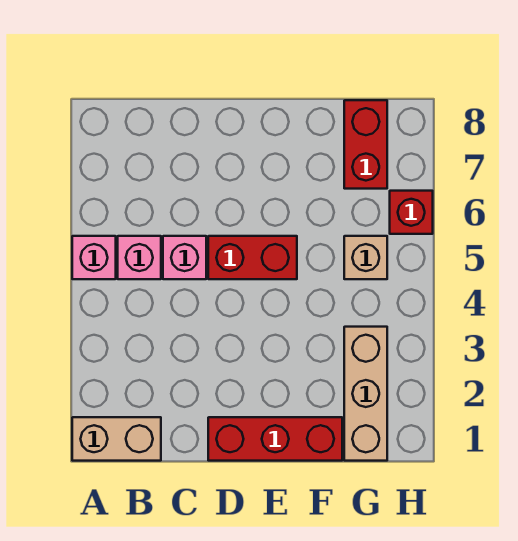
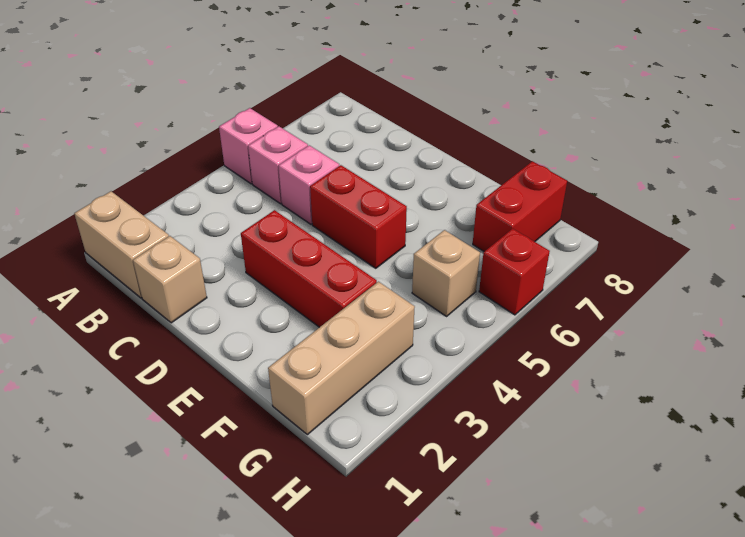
none -> tan brick C1 level 1
red brick D1:F1 level 1 -> red brick D3:F3 level 1

